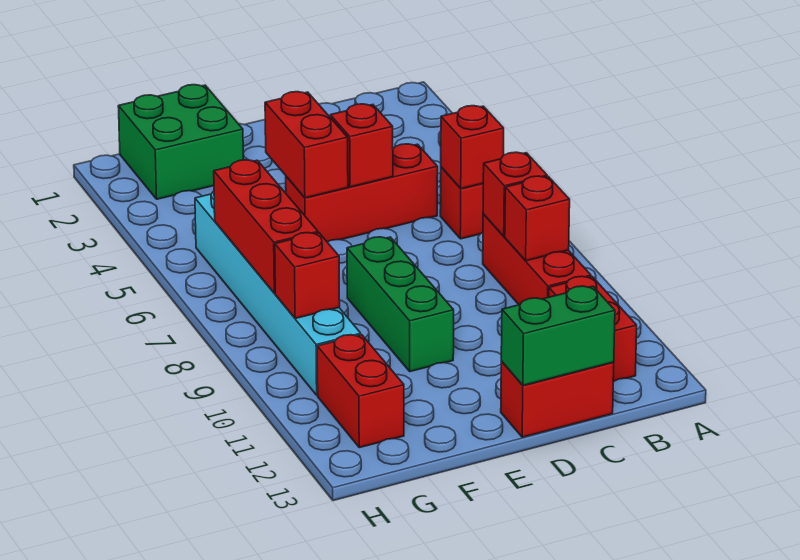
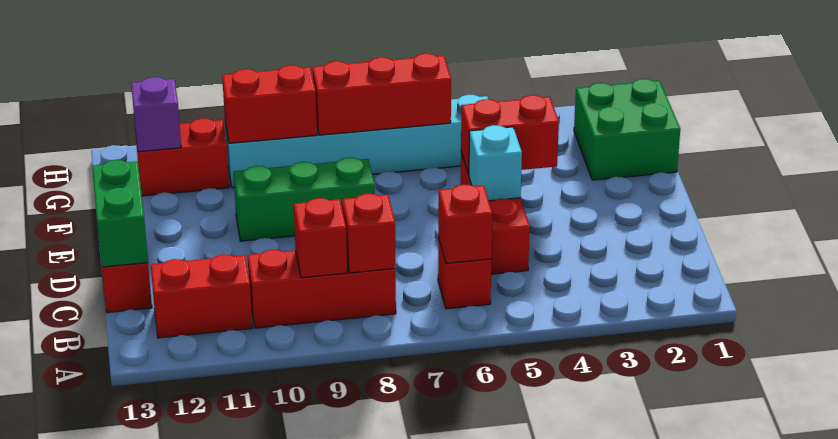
red brick D5 level 2 -> cyan brick D5 level 2
red brick G9 level 2 -> red brick G9:G10 level 2
none -> purple brick G12 level 2

